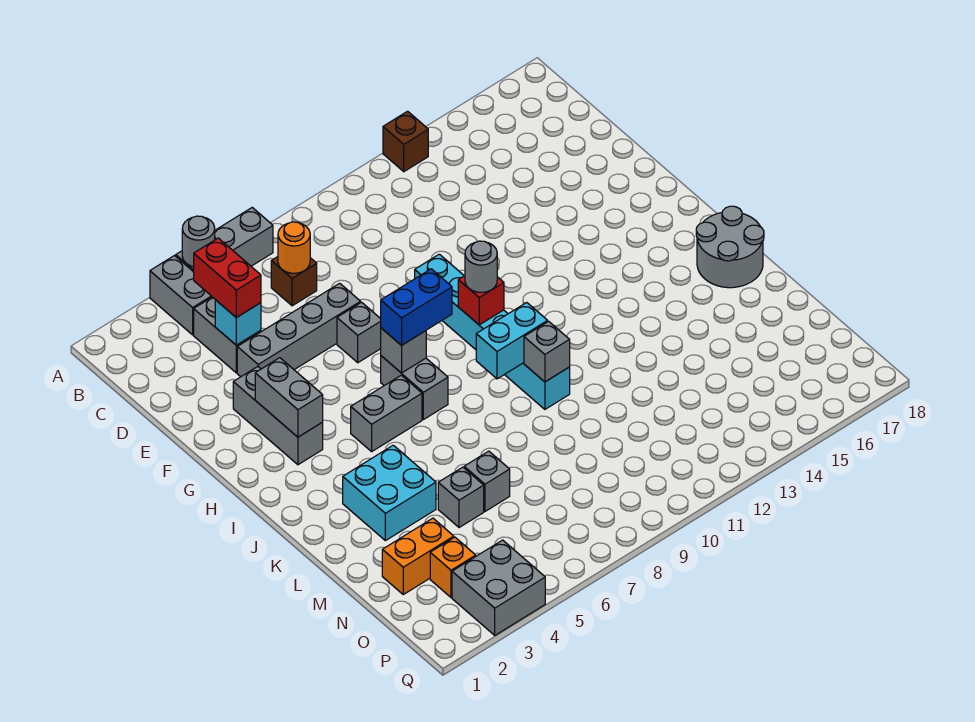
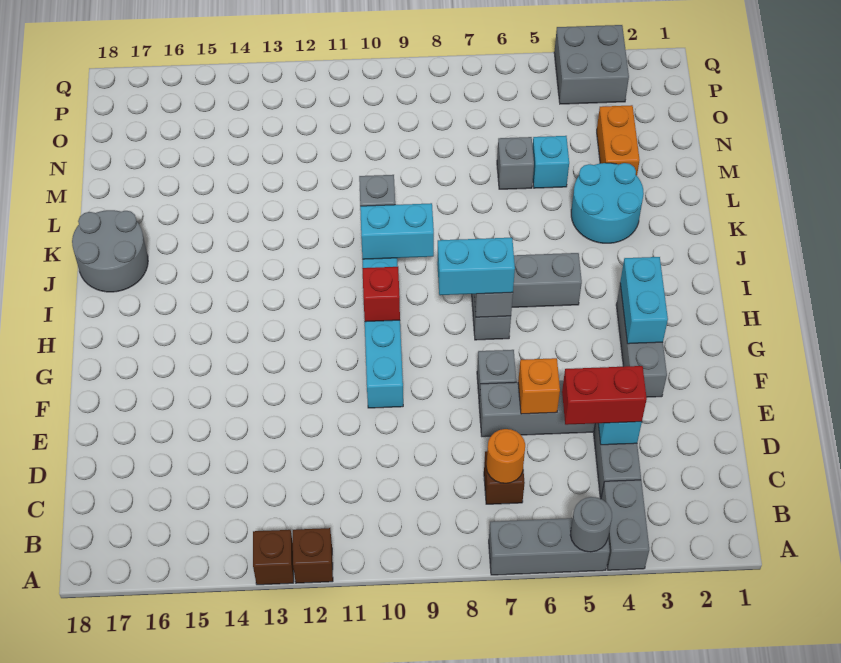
none -> brown brick A12 level 1
red brick C4:D4 level 3 -> red brick D4:D5 level 3
grey brick G3:H3 level 2 -> cyan brick G3:H3 level 2
blue brick H7:H8 level 3 -> cyan brick H7:H8 level 3
grey round brick H10 level 3 -> none
cyan brick K3:L4 level 1 -> cyan round brick K3:L4 level 1
grey brick M5 level 1 -> cyan brick M5 level 1
orange brick N2:N3 level 1 -> orange brick M3:N3 level 1
orange brick O3 level 1 -> orange brick E6 level 2

